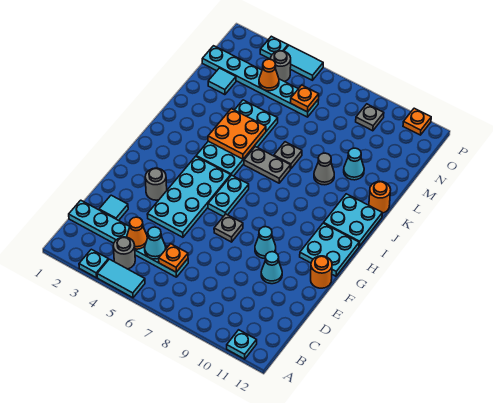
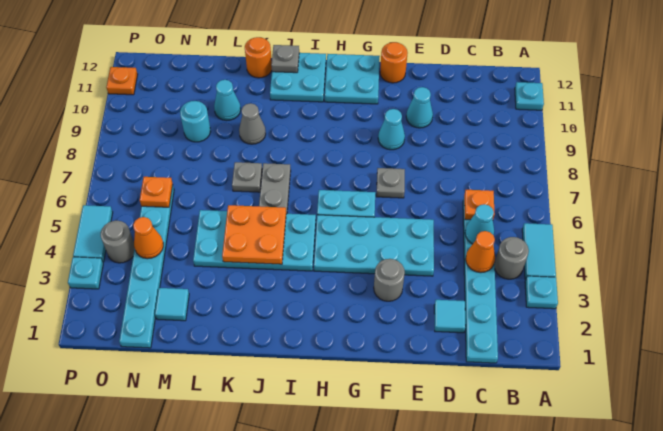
none -> cyan round brick M9 level 1
grey plate O9 level 1 -> grey plate J12 level 2

